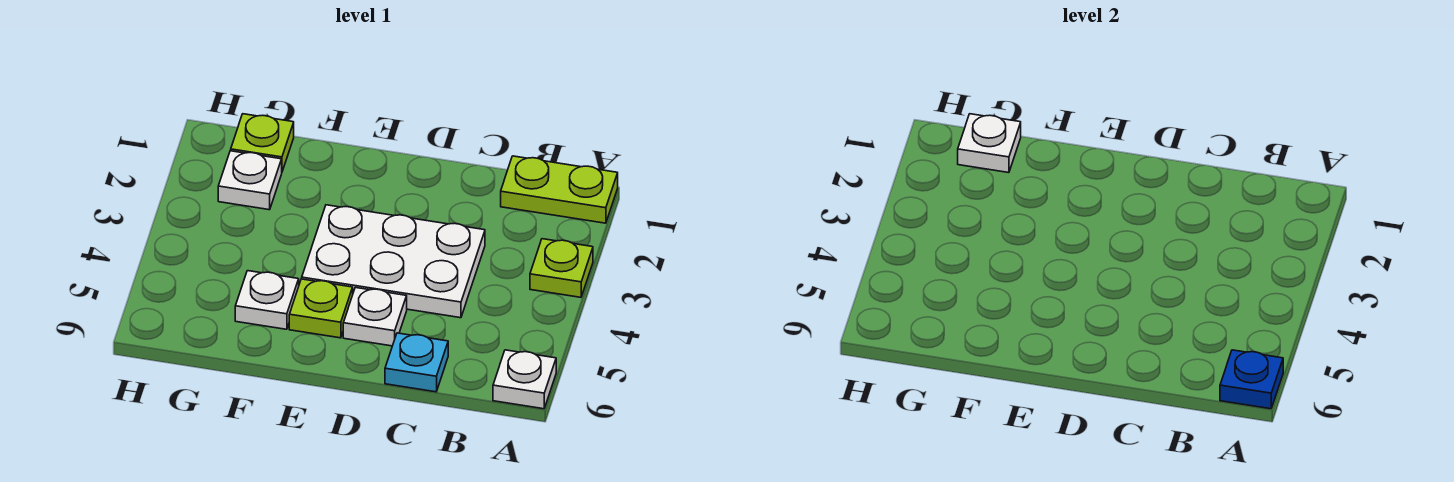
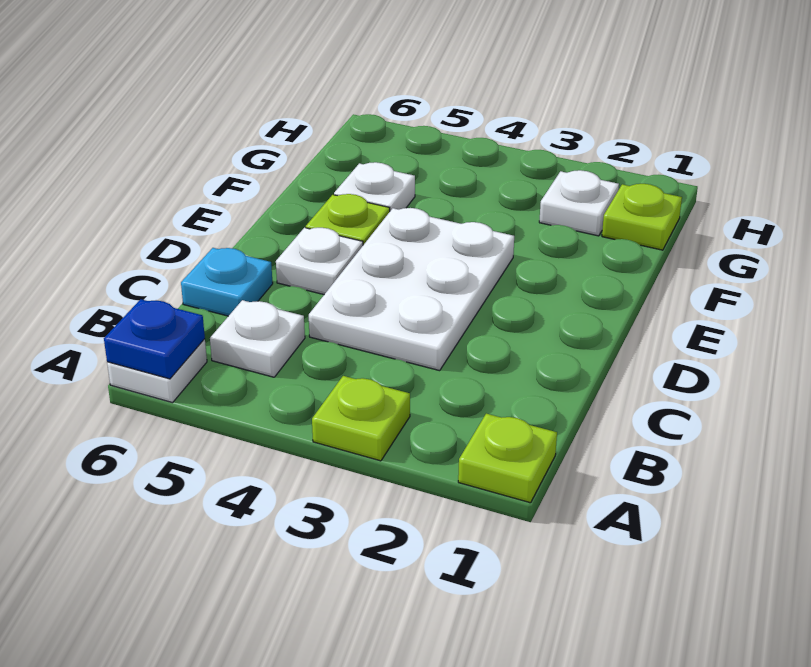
lime plate A1:B1 level 1 -> lime plate A1 level 1
white plate G1 level 2 -> white plate B5 level 1

